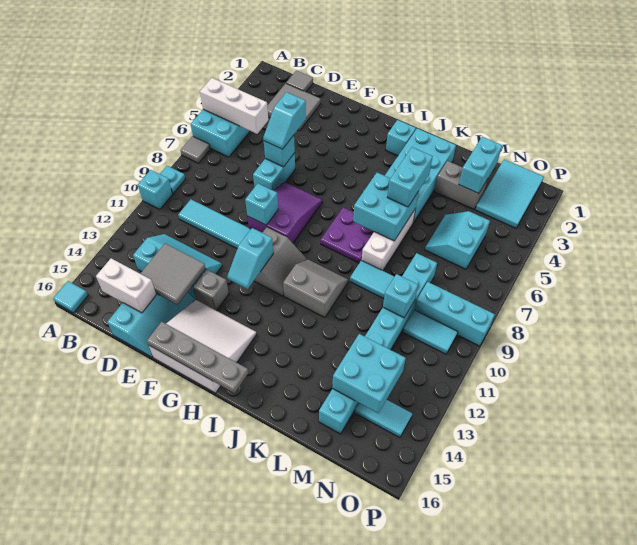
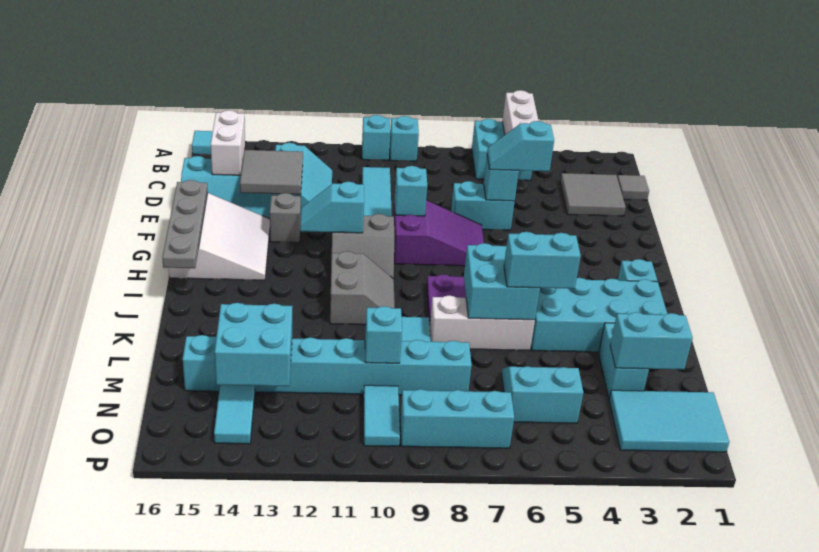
grey tile A7 level 1 -> none
cyan plate A9 level 1 -> cyan brick A9 level 1
grey brick L3:M3 level 1 -> cyan brick L3:M3 level 1
cyan brick N9:P9 level 1 -> cyan brick O7:O9 level 1

